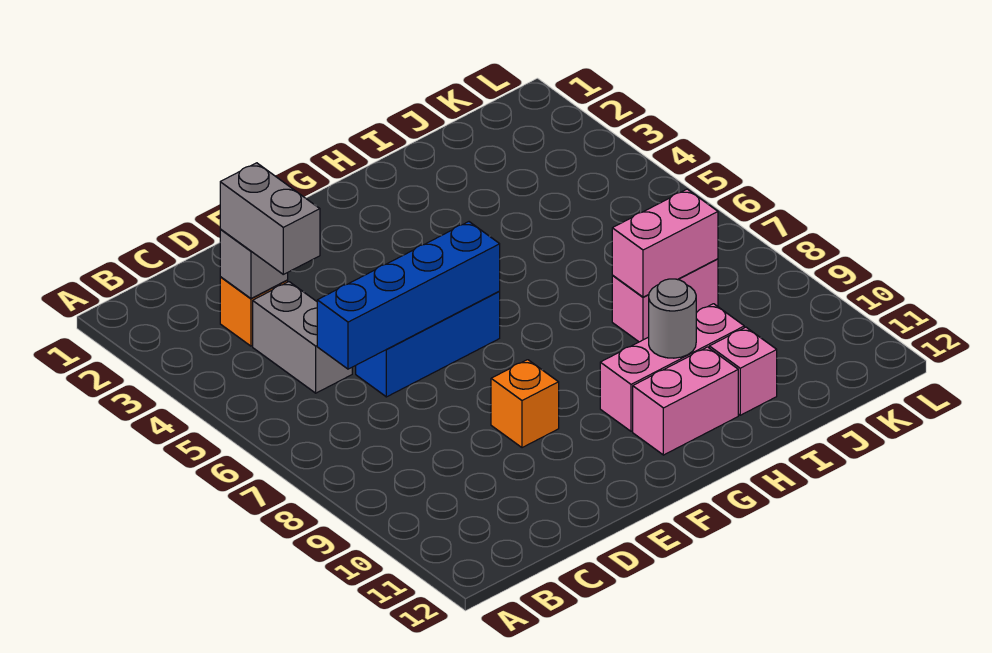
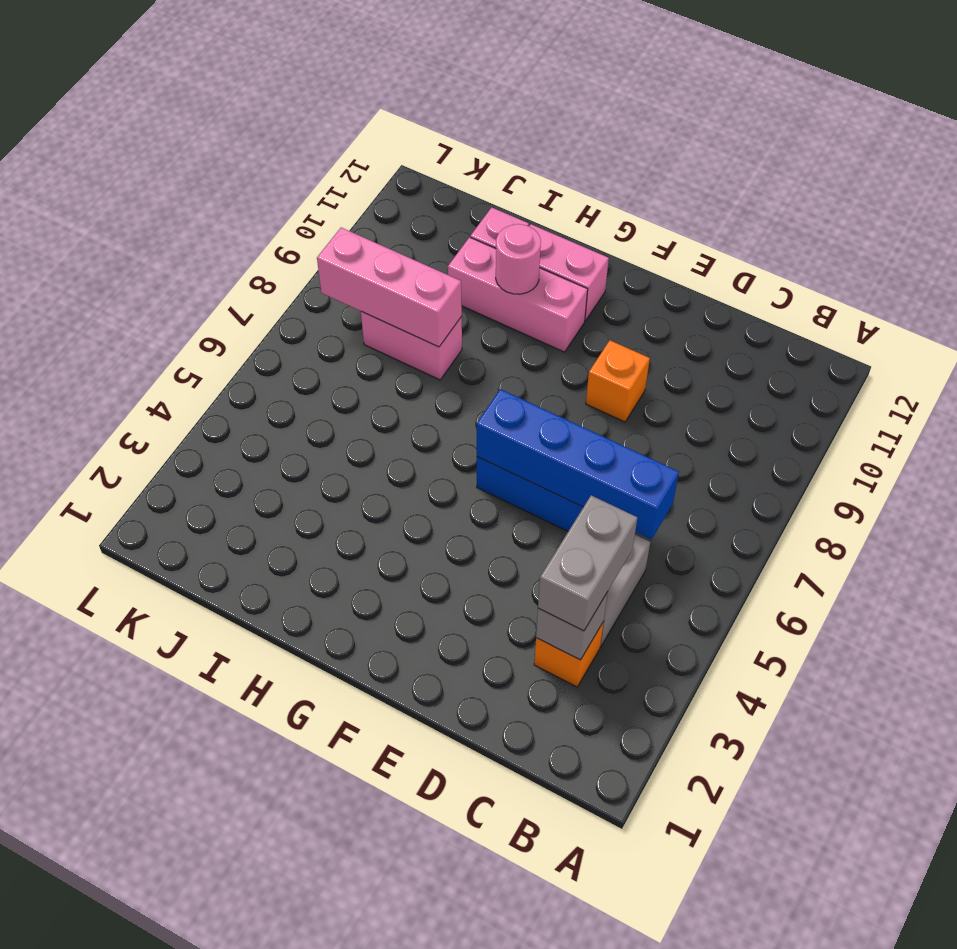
grey round brick H10 level 2 -> pink round brick H10 level 2
pink brick I8:J8 level 2 -> pink brick I8:K8 level 2

